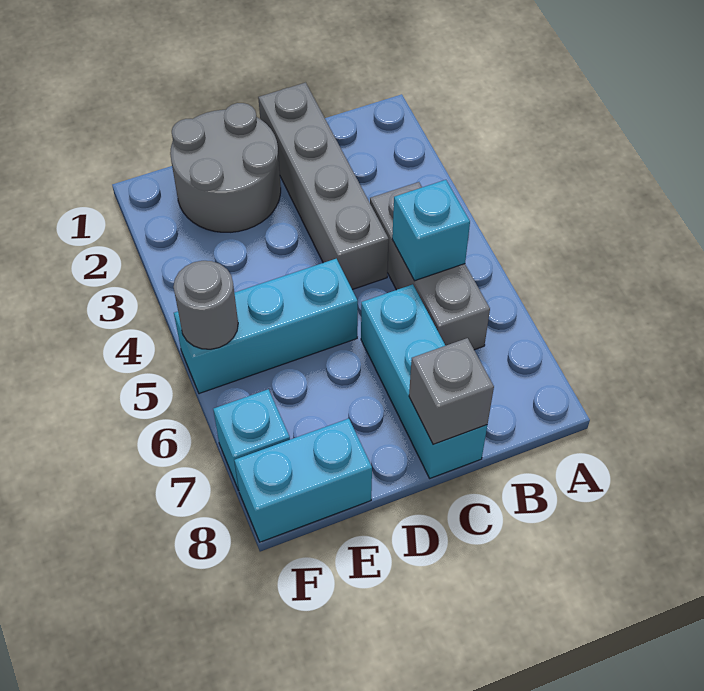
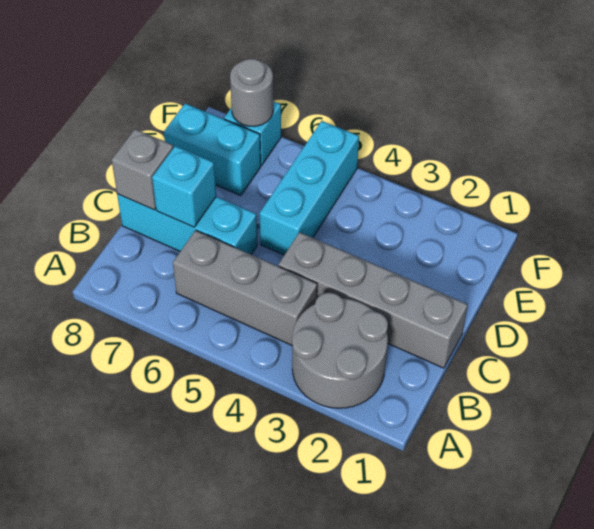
cyan brick B5 level 2 -> cyan brick C7 level 2
grey round brick D1:E2 level 1 -> grey round brick A2:B3 level 1
cyan brick E8:F8 level 1 -> cyan brick E7:E8 level 1
grey round brick F5 level 2 -> grey round brick F7 level 2

